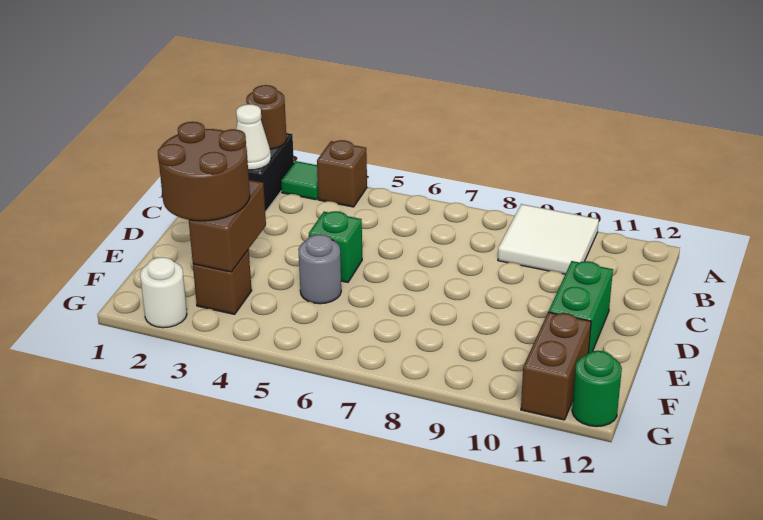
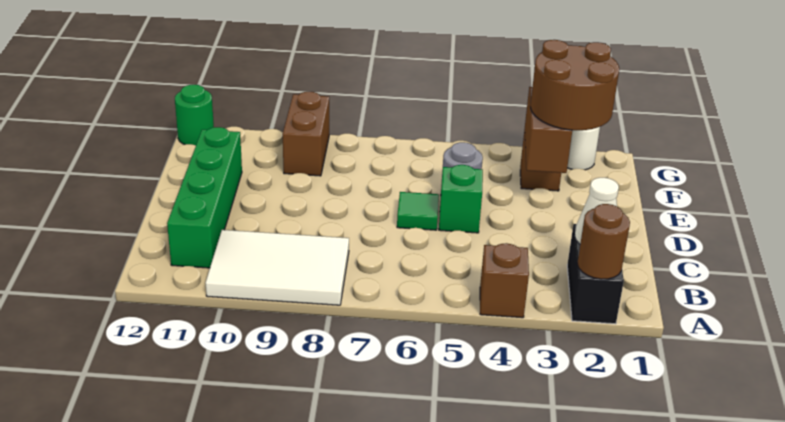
green tile A3 level 1 -> green tile D6 level 1
white tile A9:B10 level 1 -> white tile A8:B10 level 1
green brick D11:E11 level 1 -> green brick B11:E11 level 1
brown brick F11:G11 level 1 -> brown brick F9:G9 level 1

